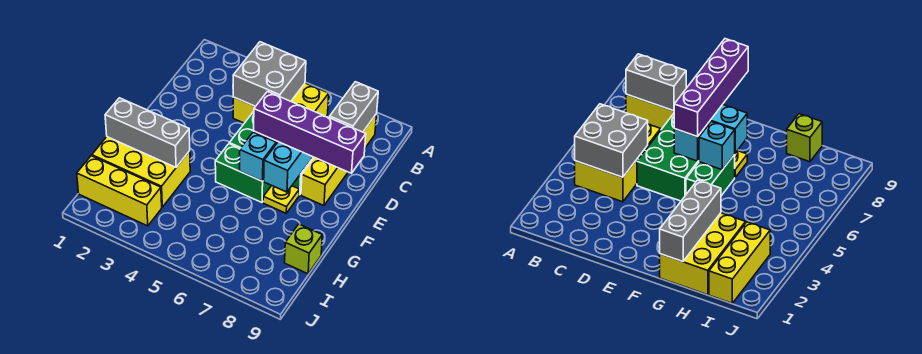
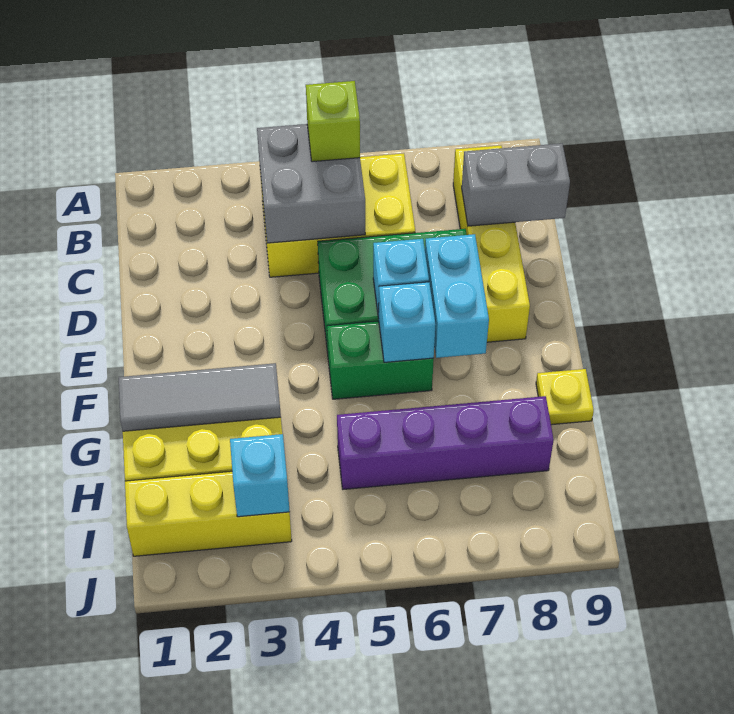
grey brick B8:C8 level 2 -> grey brick C8:C9 level 2
purple brick E6:E9 level 3 -> purple brick H5:H8 level 1
yellow plate F7 level 1 -> yellow plate G9 level 1
grey brick G1:G3 level 2 -> grey tile G1:G3 level 2
lime brick H9 level 1 -> lime brick B5 level 3
none -> cyan brick I3 level 2

